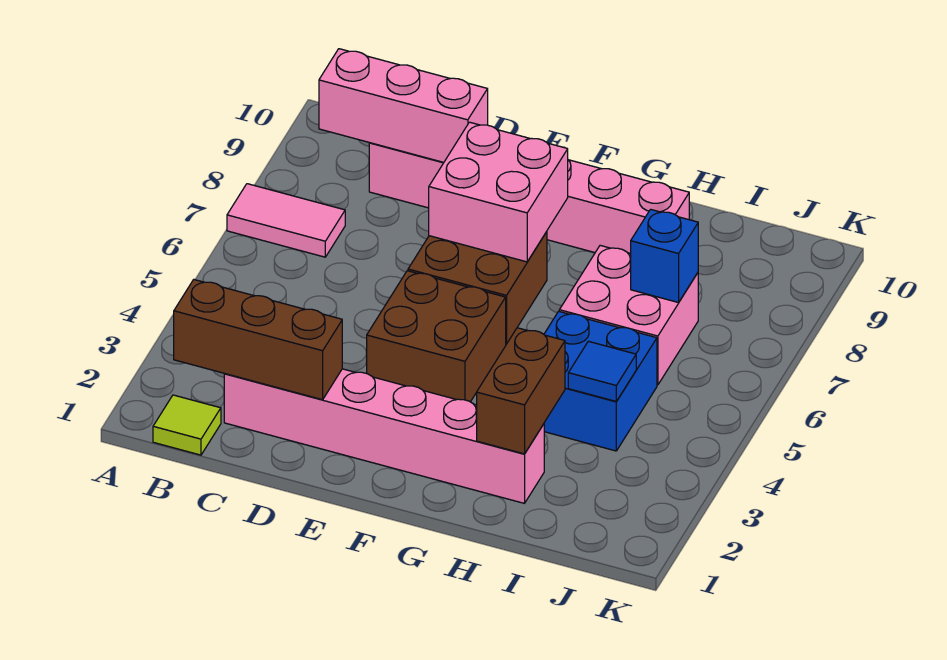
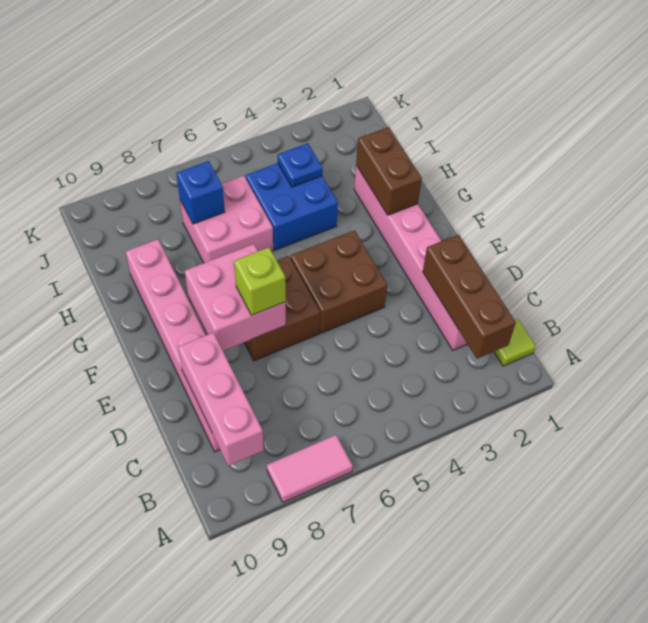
pink tile A7:B7 level 1 -> pink tile A7:A8 level 1
none -> lime brick E7 level 3
brown brick H2:H3 level 2 -> brown brick G2:H2 level 2
blue tile I4 level 2 -> blue plate I4 level 2

